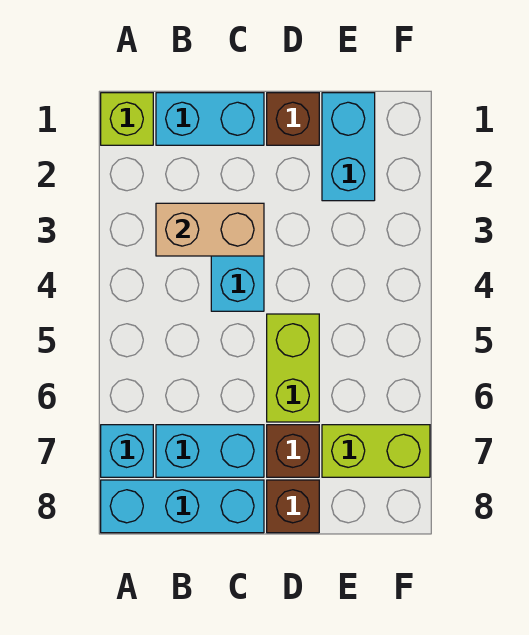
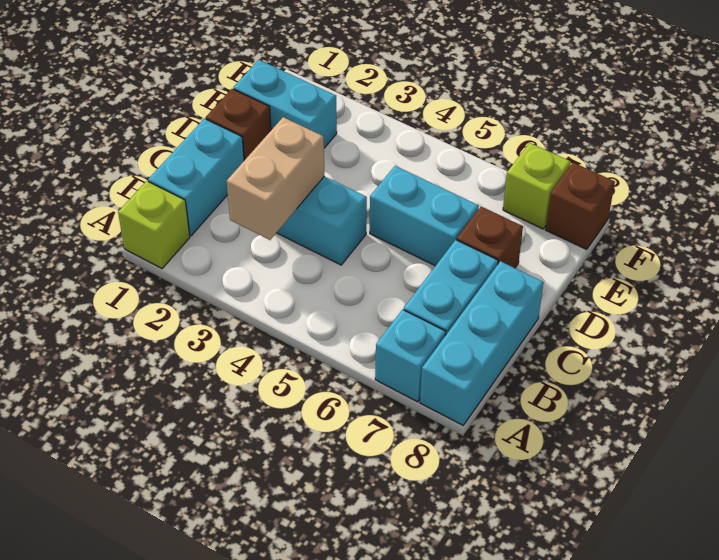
lime brick D5:D6 level 1 -> cyan brick D5:D6 level 1
brown brick D8 level 1 -> brown brick F8 level 1
lime brick E7:F7 level 1 -> lime brick F7 level 1

